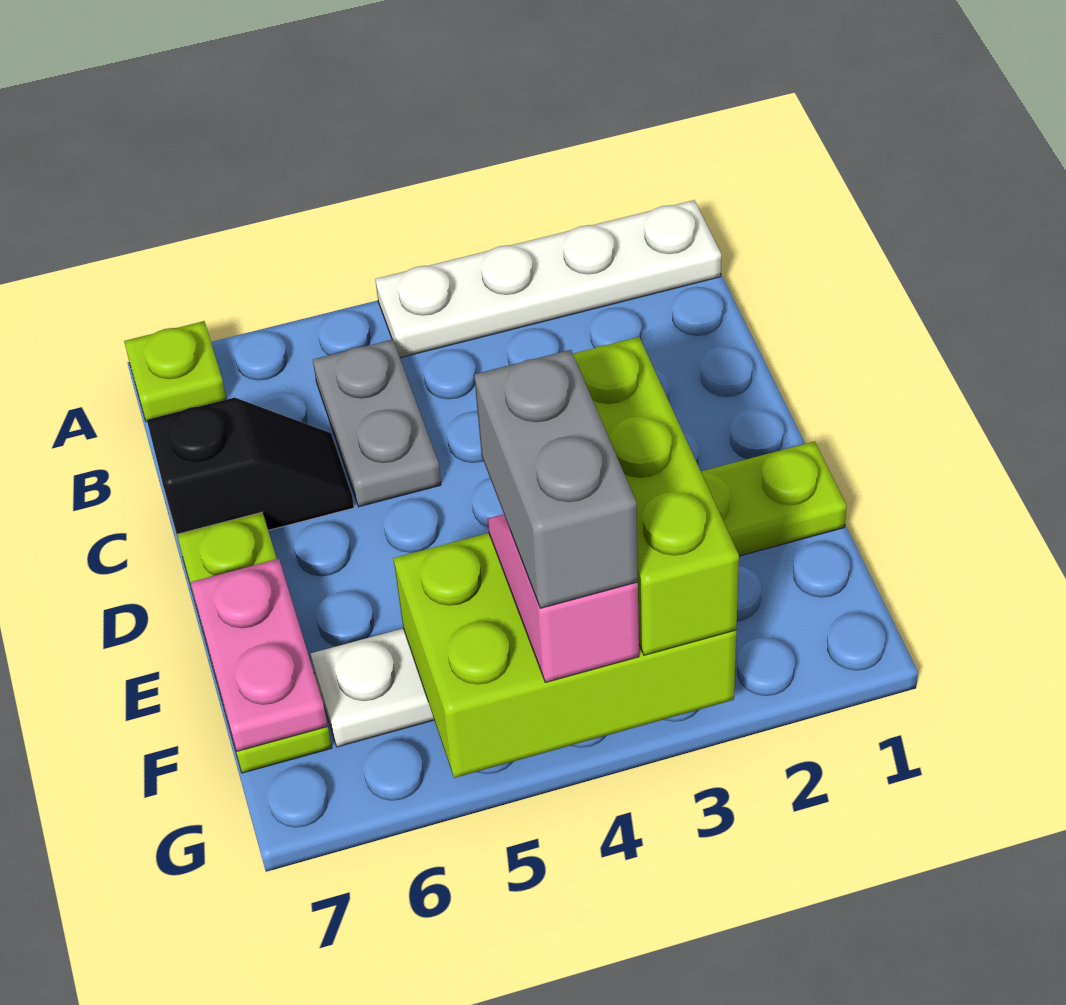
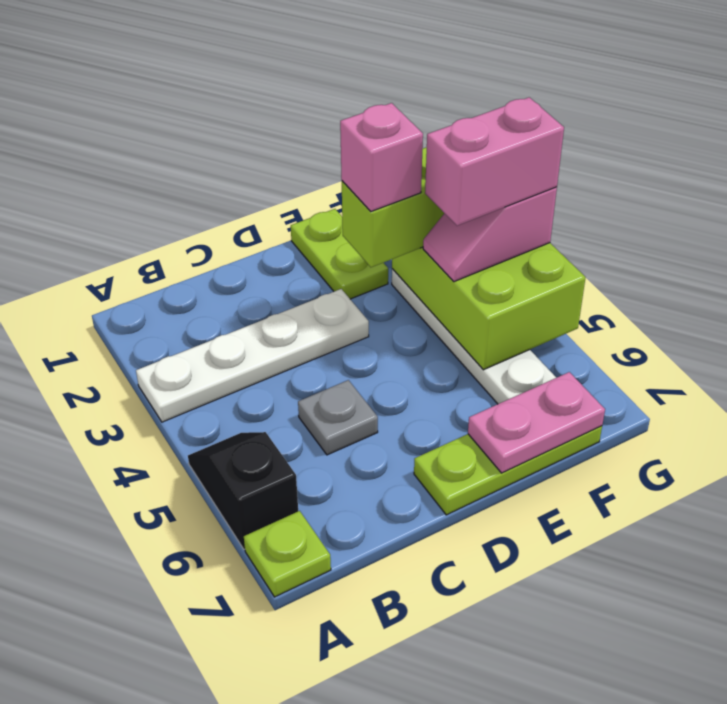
white plate A1:A4 level 1 -> white plate A3:D3 level 1
grey plate B5:C5 level 1 -> grey plate C5 level 1
black slope C6:C7 level 1 top 7 -> black slope A5:A6 level 1 top 6
none -> pink brick E3 level 4
grey brick F4:G4 level 4 -> pink brick F4:G4 level 4

